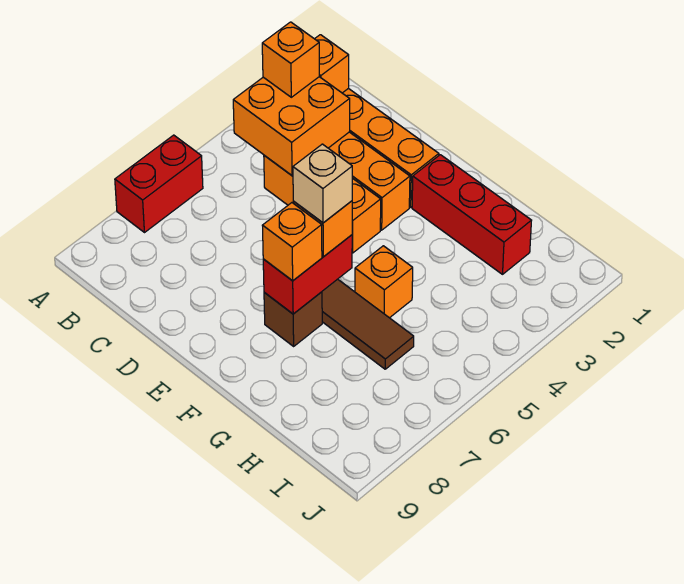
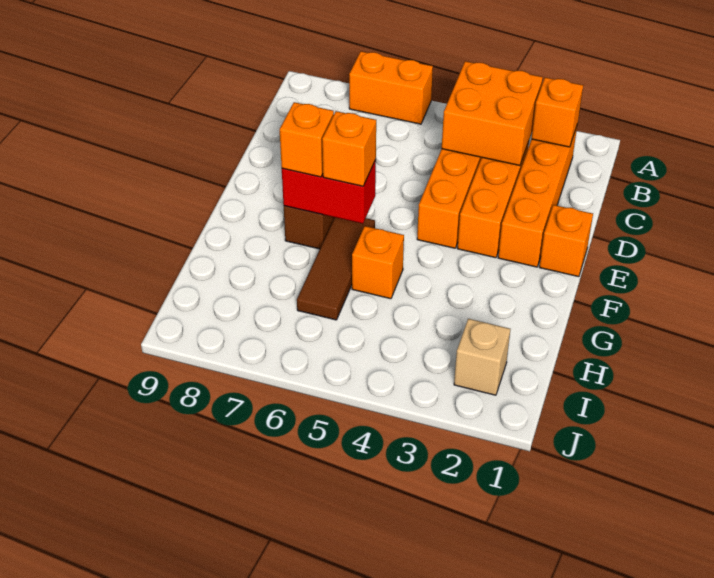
red brick A6:A7 level 1 -> orange brick A6:A7 level 1
orange brick B3 level 3 -> orange brick E1 level 1
red brick F2:H2 level 1 -> none
tan brick F6 level 4 -> tan brick I2 level 1

